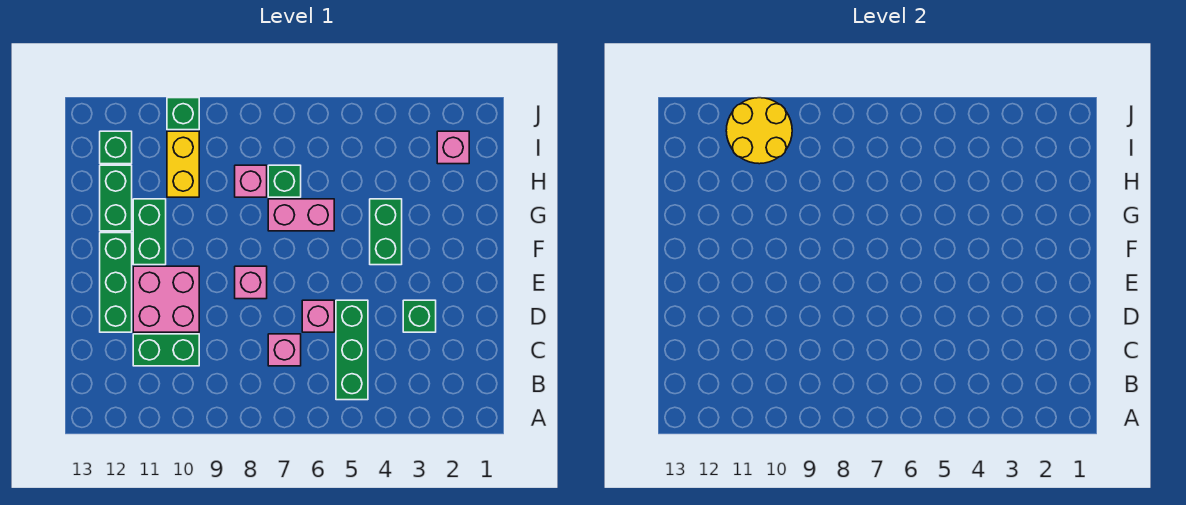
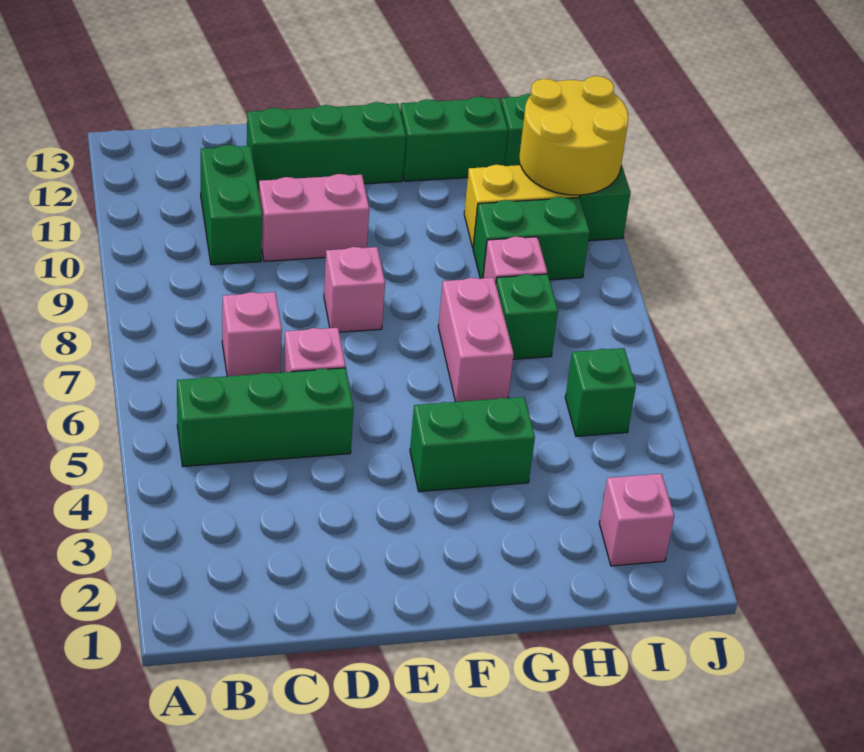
green brick D3 level 1 -> green brick I5 level 1
pink brick D10:E11 level 1 -> pink brick D10:E10 level 1
green brick F11:G11 level 1 -> green brick H9:I9 level 1

